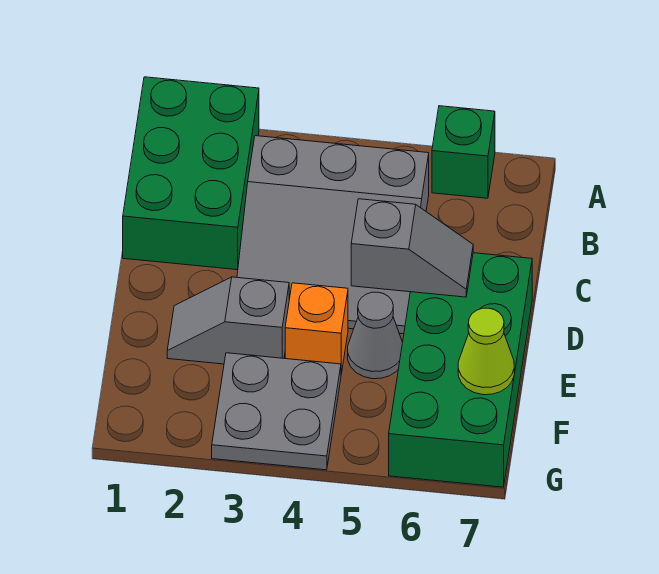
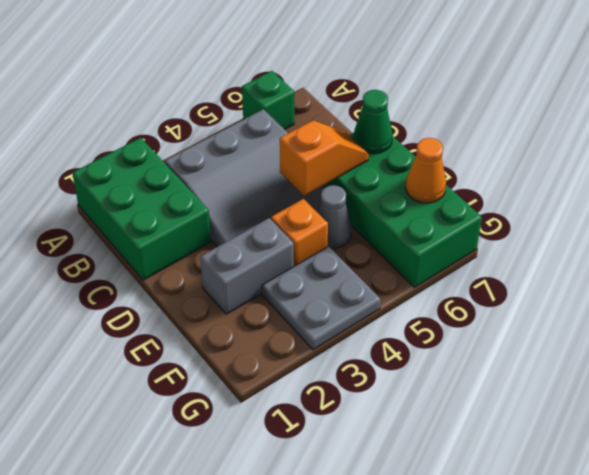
grey slope D5:D6 level 2 top 5 -> orange slope D5:D6 level 2 top 5
none -> green cone D7 level 2
grey slope E2:E3 level 1 top 3 -> grey brick E2:E3 level 1
lime cone F7 level 2 -> orange cone F7 level 2

